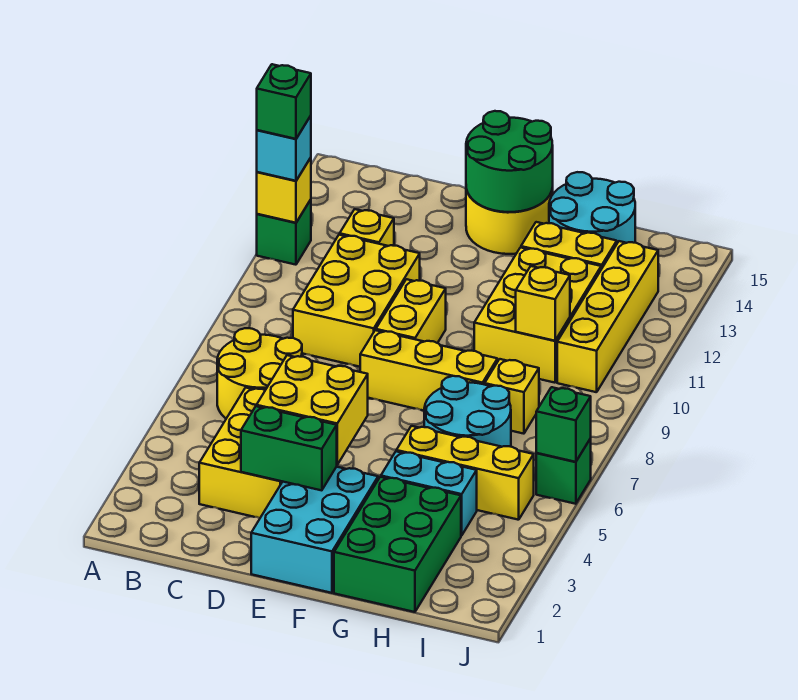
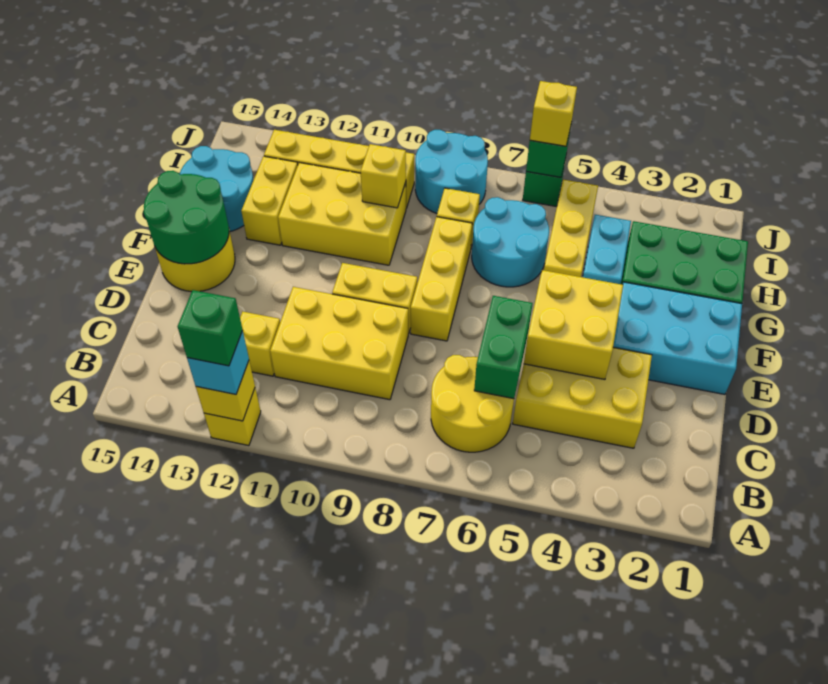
green brick A12 level 1 -> yellow brick A12 level 1
green brick D3:E3 level 2 -> green brick C6:D6 level 2
none -> cyan round brick I8:J9 level 1
none -> yellow brick J6 level 3

